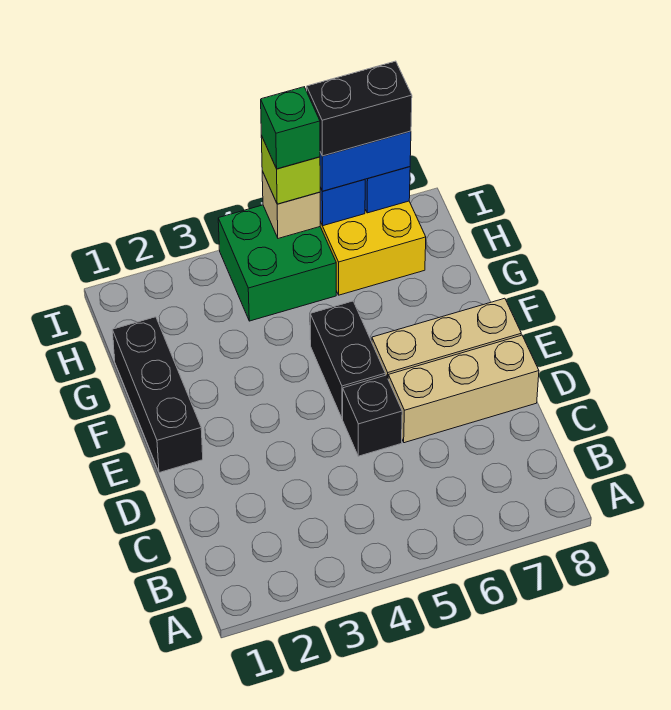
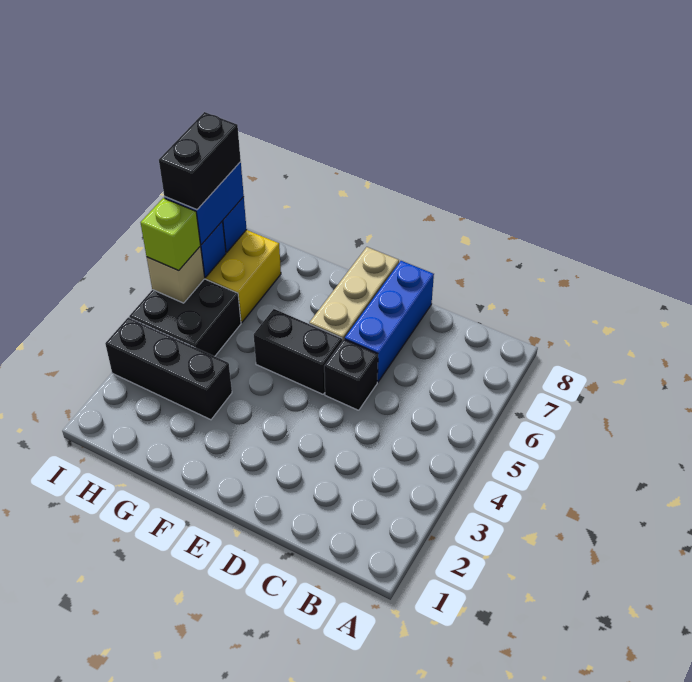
tan brick D6:D8 level 1 -> blue brick D6:D8 level 1
black brick E1:G1 level 1 -> black brick G3:I3 level 1
green brick H4:I5 level 1 -> black brick H4:I5 level 1
green brick I5 level 4 -> none

